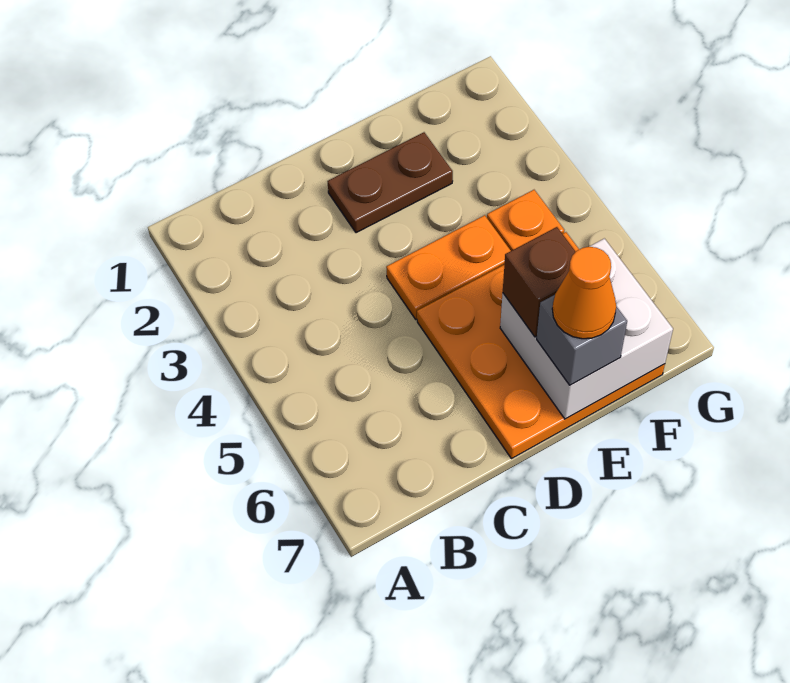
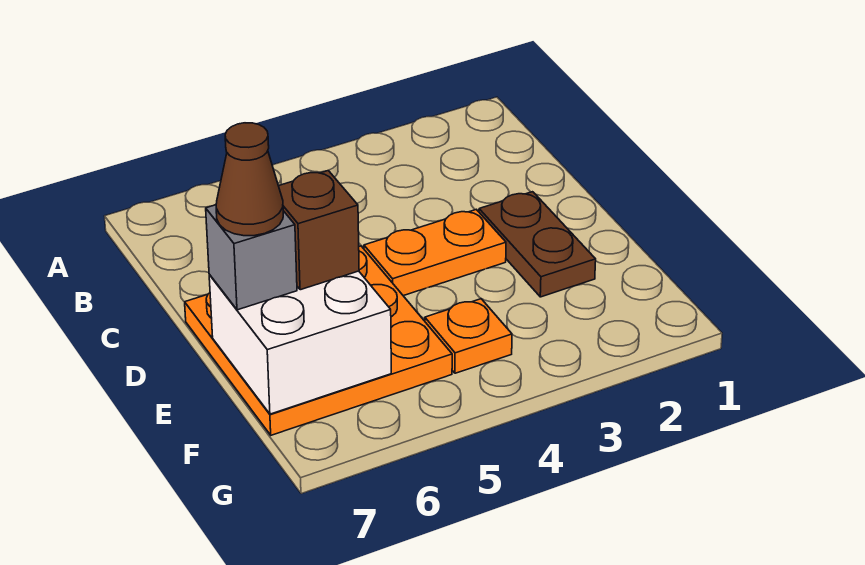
orange plate D4:E4 level 1 -> orange plate D3:D4 level 1
orange cone E7 level 4 -> brown cone E7 level 4

